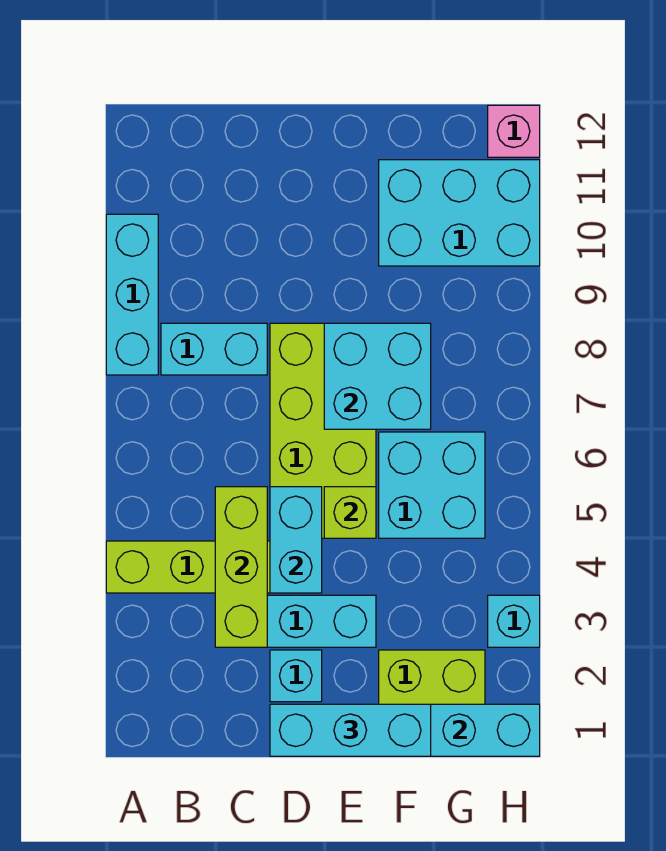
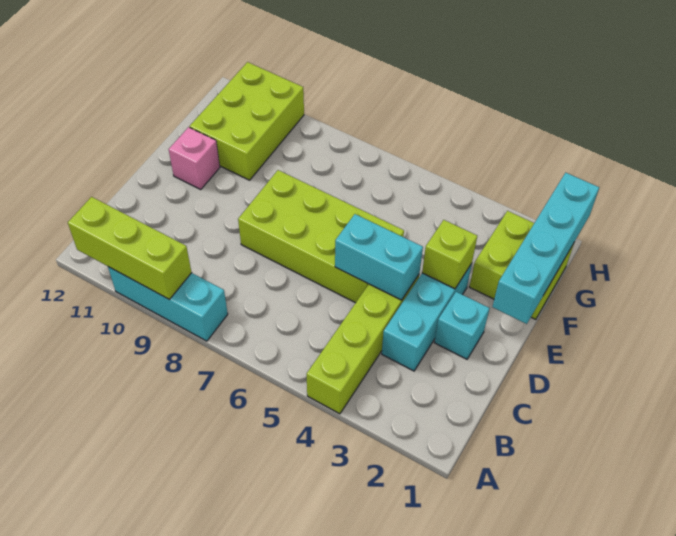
cyan brick B8:C8 level 1 -> none
lime brick C3:C5 level 2 -> lime brick A9:A11 level 2
cyan brick D1:F1 level 3 -> none
lime brick E5 level 2 -> lime brick E3 level 2
cyan brick E7:F8 level 2 -> none
cyan brick F5:G6 level 1 -> none
cyan brick F10:H11 level 1 -> lime brick F10:H11 level 1
cyan brick H3 level 1 -> none
pink brick H12 level 1 -> pink brick E11 level 1

